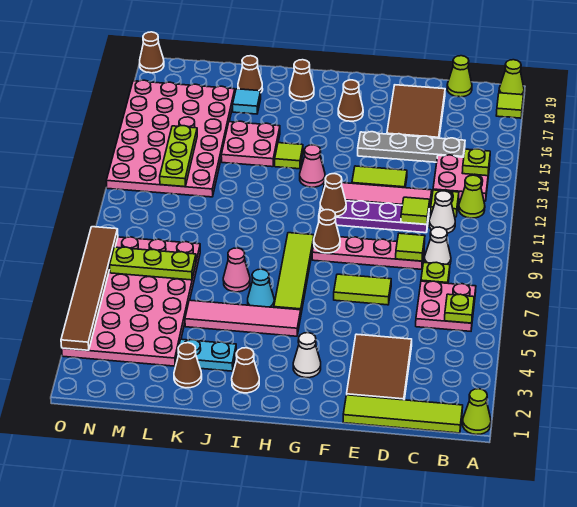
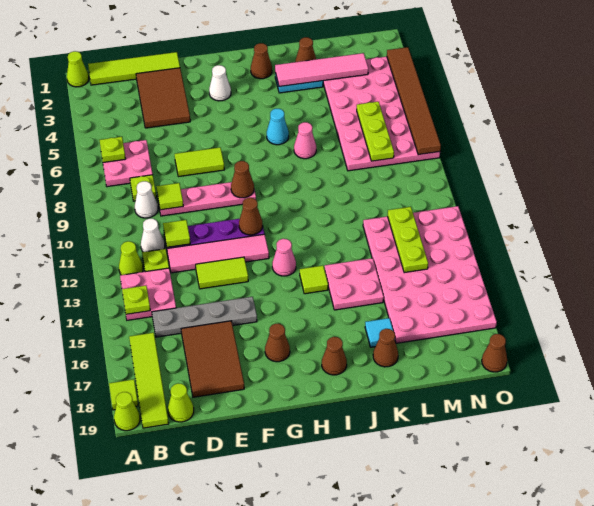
pink tile H5:K5 level 1 -> pink tile J3:M3 level 2
lime tile H6:H9 level 1 -> lime tile B16:B19 level 1
lime plate L7:N7 level 2 -> lime plate M6:M8 level 2

